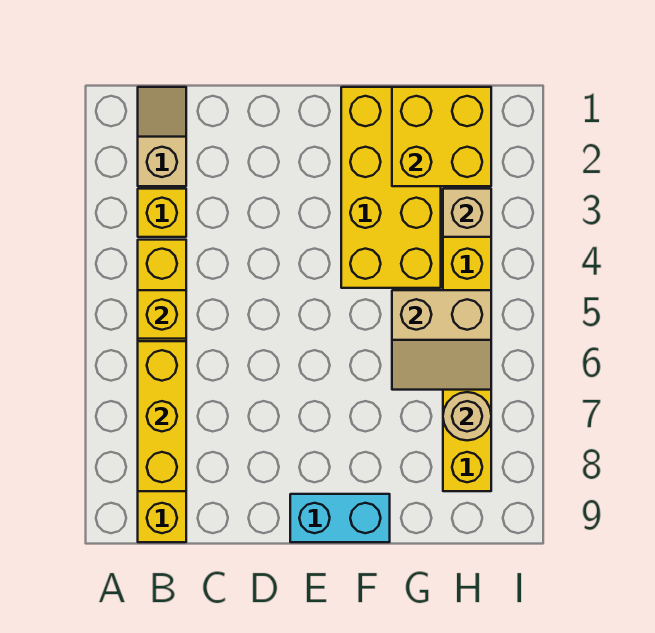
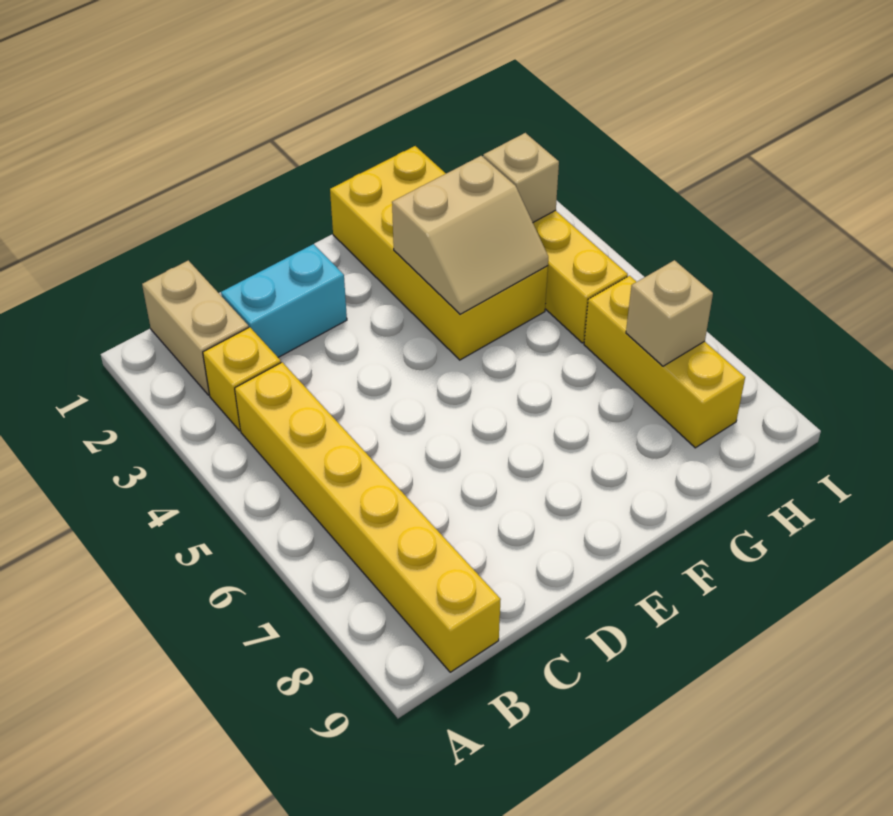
tan slope B1:B2 level 1 top 2 -> tan brick B1:B2 level 1
yellow brick B5 level 2 -> none
yellow brick B6:B8 level 2 -> none
cyan brick E9:F9 level 1 -> cyan brick C2:D2 level 1
yellow brick G1:H2 level 2 -> none
tan slope G5:H6 level 2 top 5 -> tan slope F3:G4 level 2 top 3
tan round brick H7 level 2 -> tan brick H7 level 2

